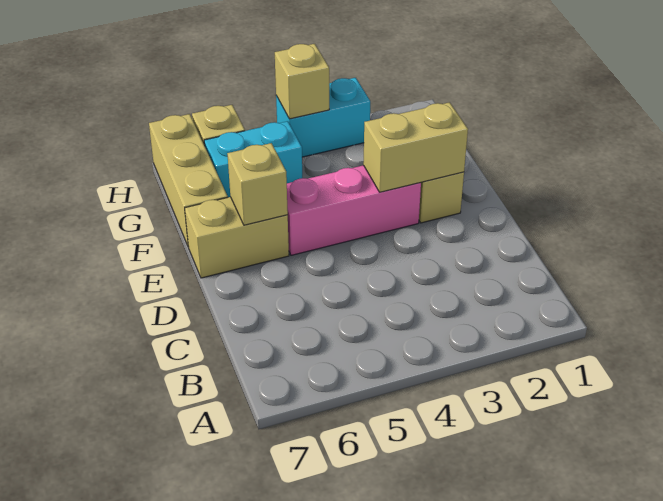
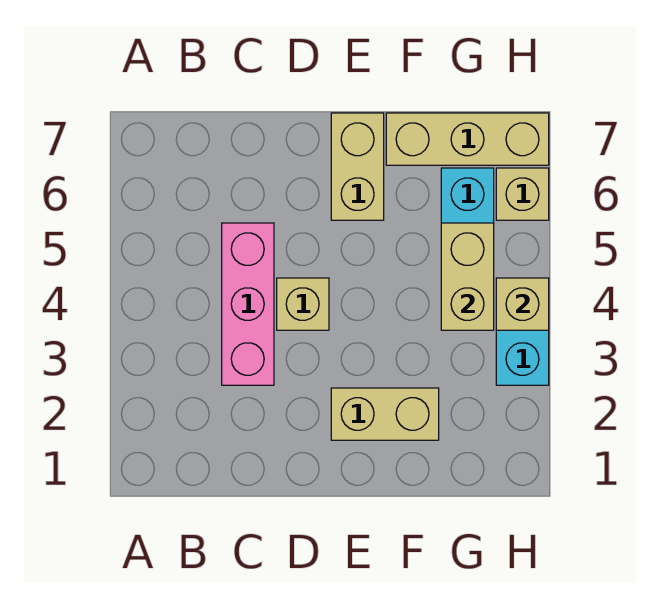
tan brick E2:E3 level 2 -> tan brick G4:G5 level 2
pink brick E3:E5 level 1 -> pink brick C3:C5 level 1
tan brick E6 level 2 -> tan brick D4 level 1

